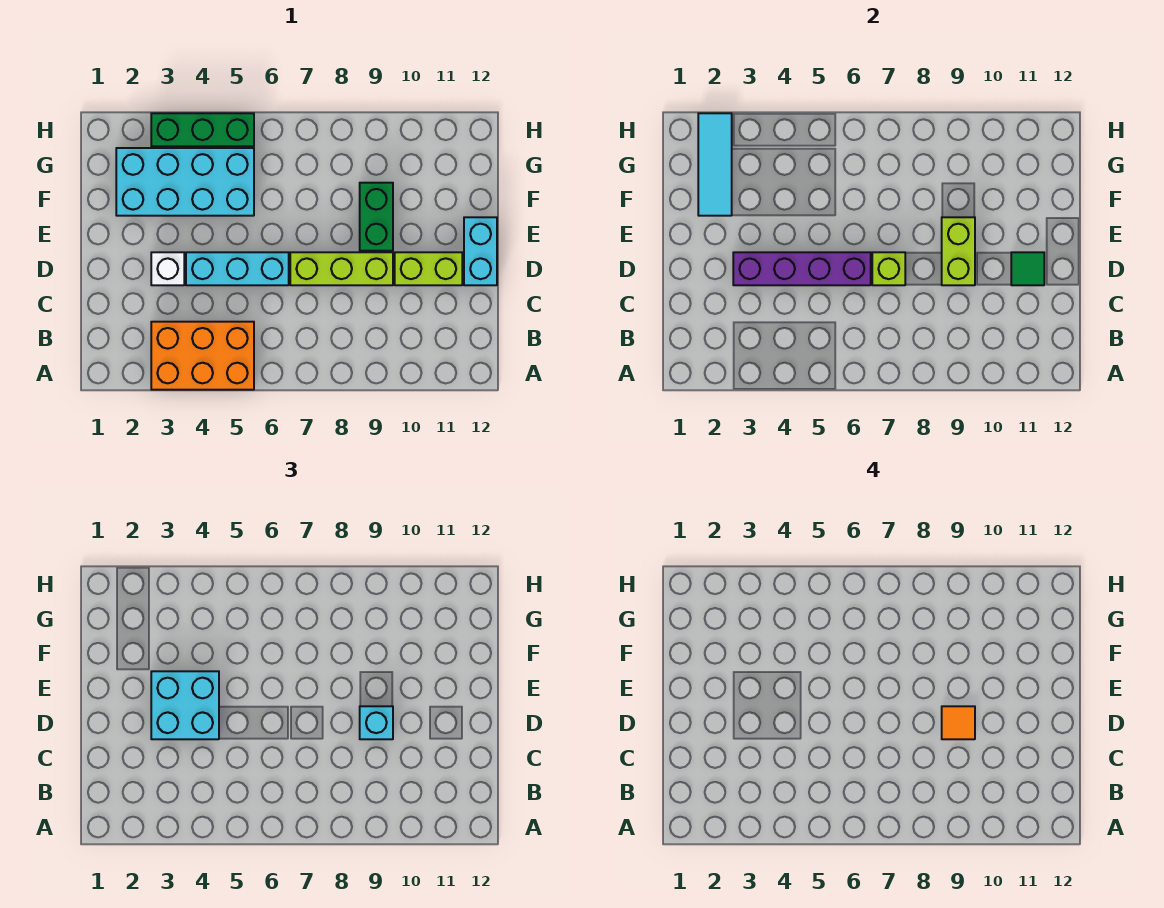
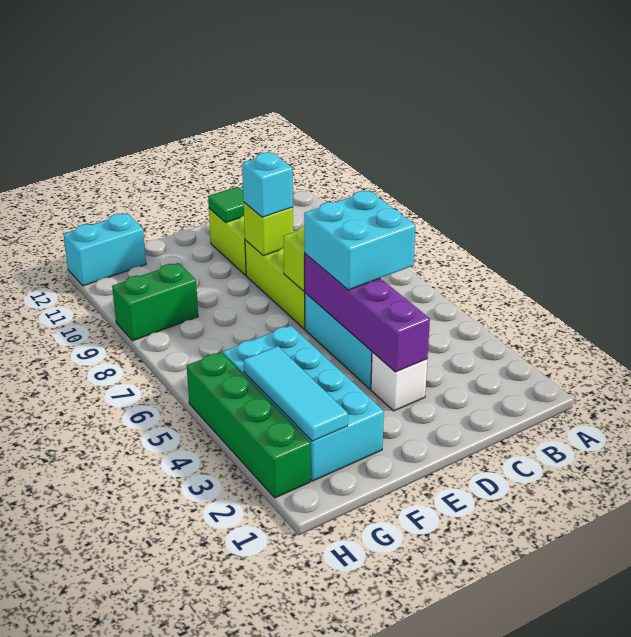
orange brick A3:B5 level 1 -> none
cyan brick D3:E4 level 3 -> cyan brick C5:D6 level 3
lime brick D9:E9 level 2 -> lime brick D9 level 2
orange tile D9 level 4 -> none
cyan brick D12:E12 level 1 -> cyan brick G12:H12 level 1
green brick E9:F9 level 1 -> green brick G9:H9 level 1
cyan tile F2:H2 level 2 -> cyan tile G2:G4 level 2
green brick H3:H5 level 1 -> green brick H2:H5 level 1

